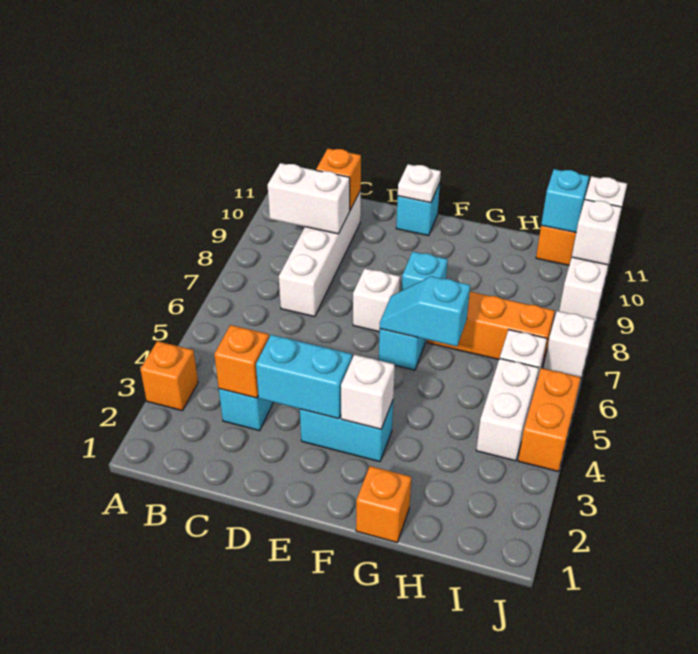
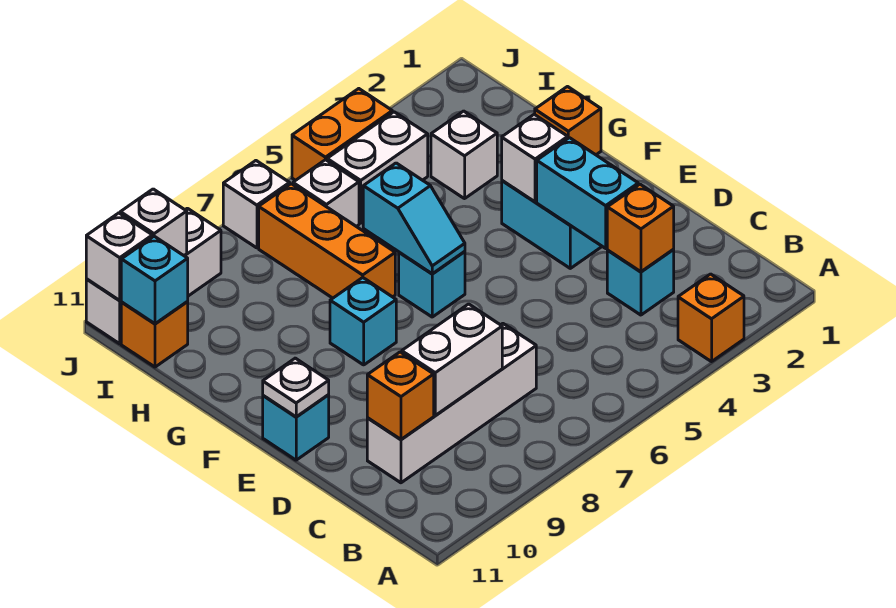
white brick B9:C9 level 2 -> white brick C8:C9 level 2
white brick E7 level 1 -> white brick H3 level 1

